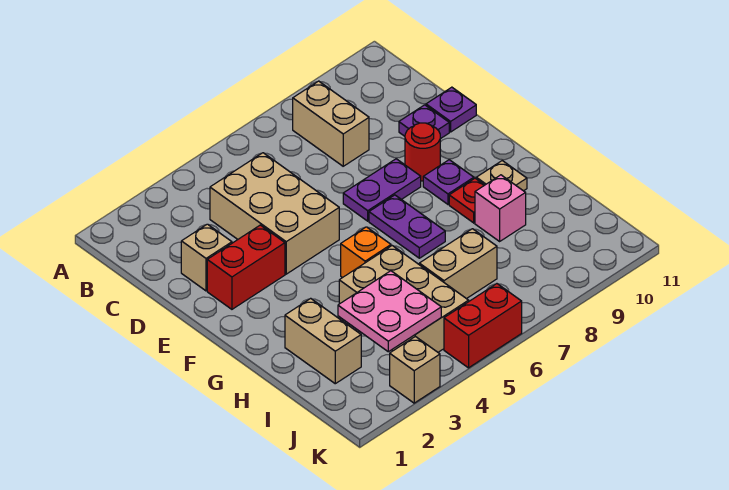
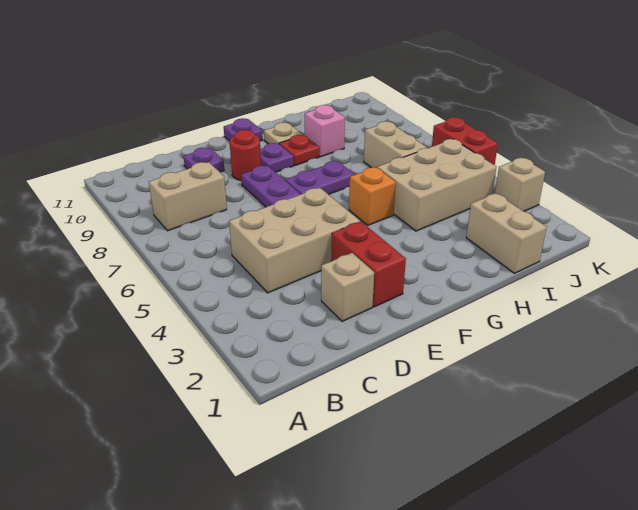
purple plate D11 level 1 -> purple plate F11 level 1
tan brick H2:I2 level 1 -> tan brick I1:I2 level 1
pink plate I3:J4 level 2 -> none

